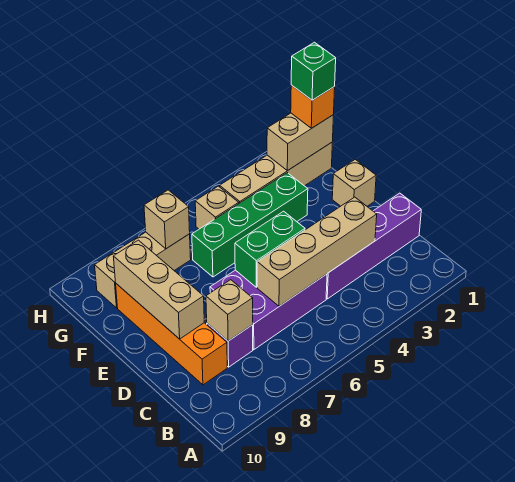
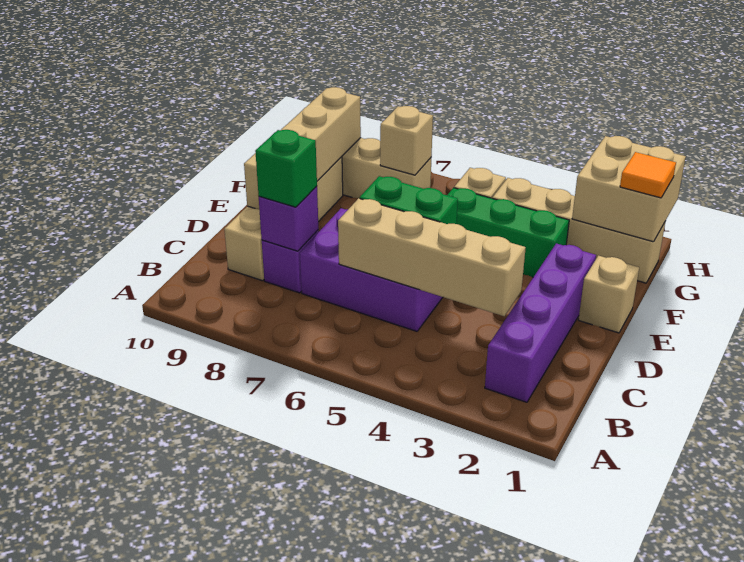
purple brick C1:C4 level 1 -> purple brick B2:E2 level 1
tan brick C8 level 2 -> purple brick C8 level 2
orange brick C9:F9 level 1 -> tan brick C9:F9 level 1
tan brick D9:F9 level 2 -> tan brick D9:G9 level 2
green brick F3:F6 level 1 -> green brick F3:F5 level 1
tan brick G1:G2 level 2 -> tan brick G1:H2 level 2
orange brick G1 level 3 -> orange tile G1 level 3
green brick G1 level 4 -> green brick C8 level 3

